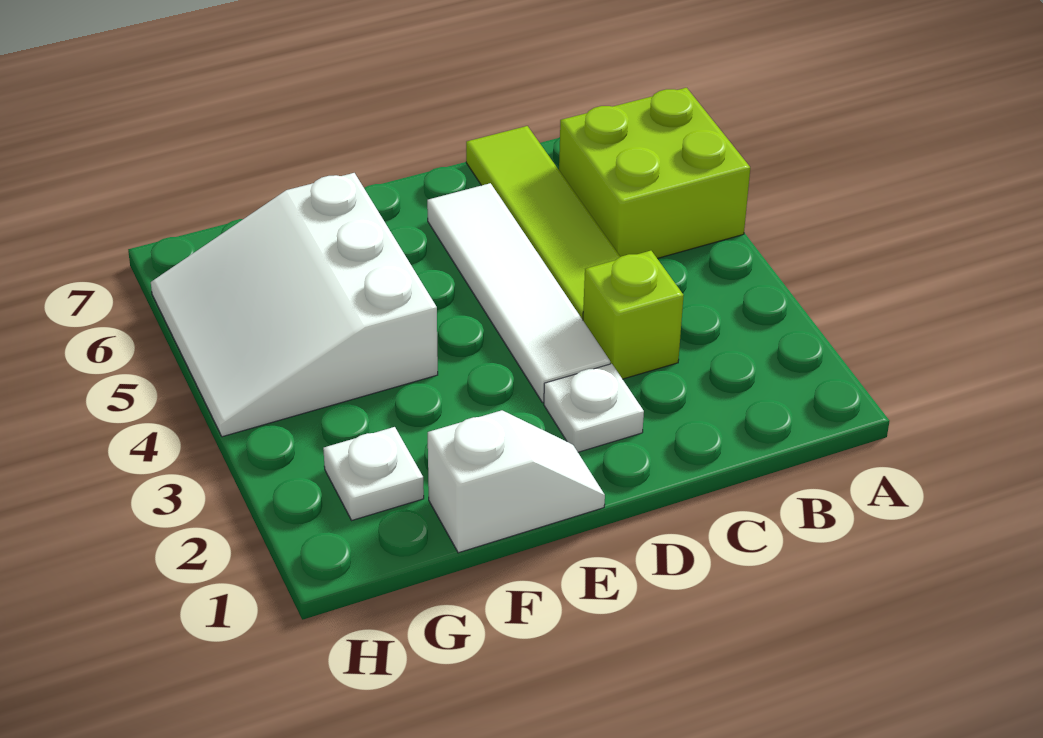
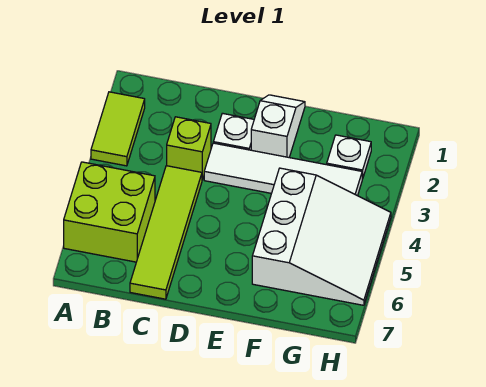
none -> lime tile A2:A3 level 1
white tile D3:D6 level 1 -> white tile D3:G3 level 1
white slope E1:F1 level 1 top F -> white slope E1:E2 level 1 top 2

